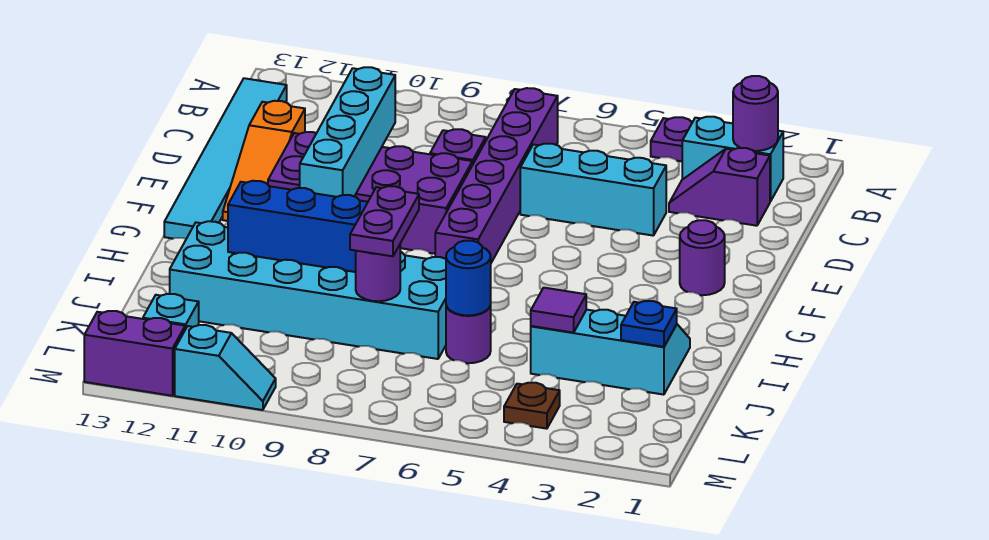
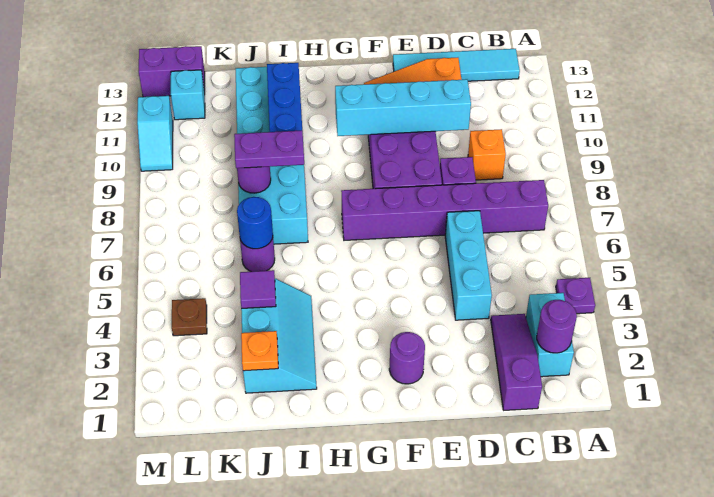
cyan tile B13:G13 level 1 -> cyan tile B13:E13 level 1
purple slope C2:C3 level 1 top 2 -> purple slope C1:C3 level 1 top 1
none -> orange brick C9 level 1
blue plate J2 level 2 -> orange plate J2 level 2
purple brick M12:M13 level 1 -> purple brick L13:M13 level 1

